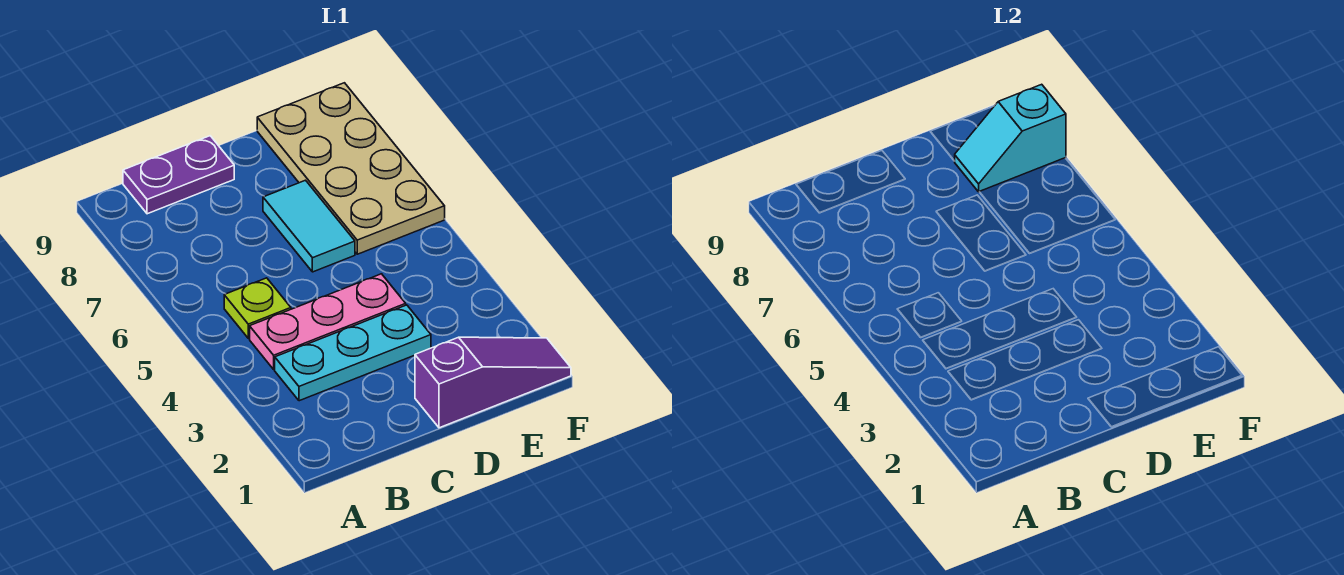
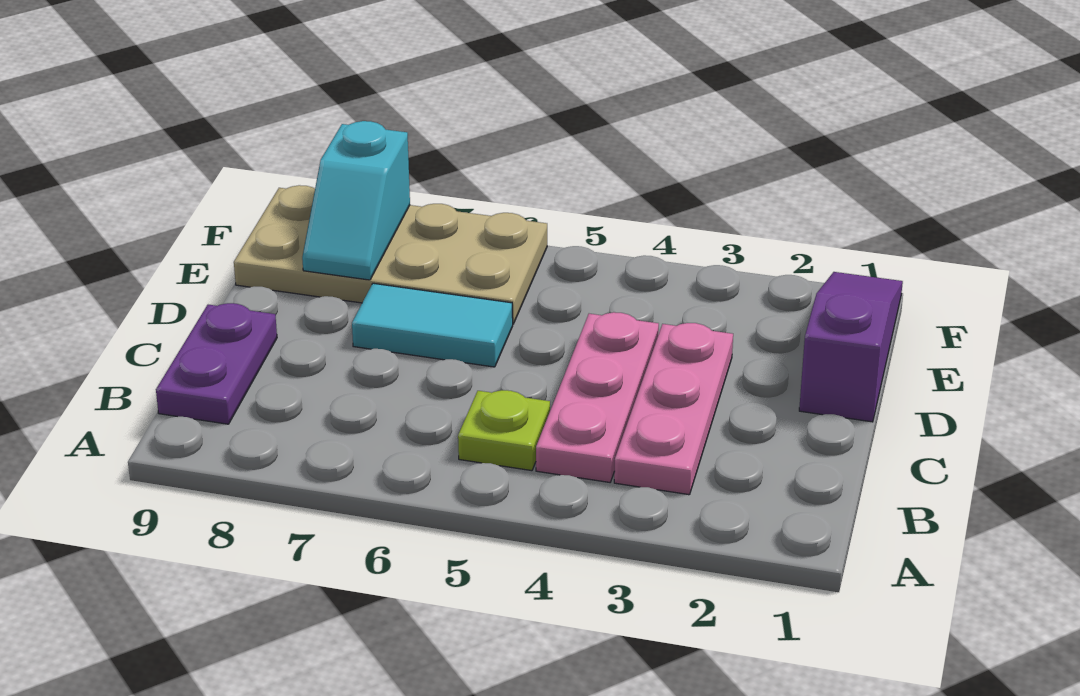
cyan plate B3:D3 level 1 -> pink plate B3:D3 level 1

